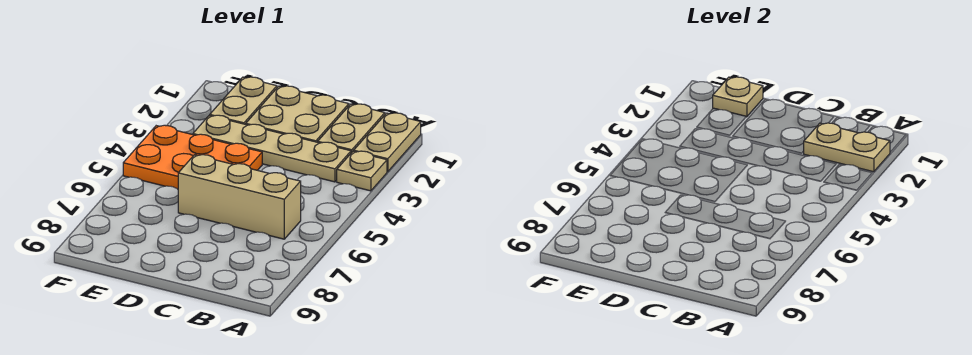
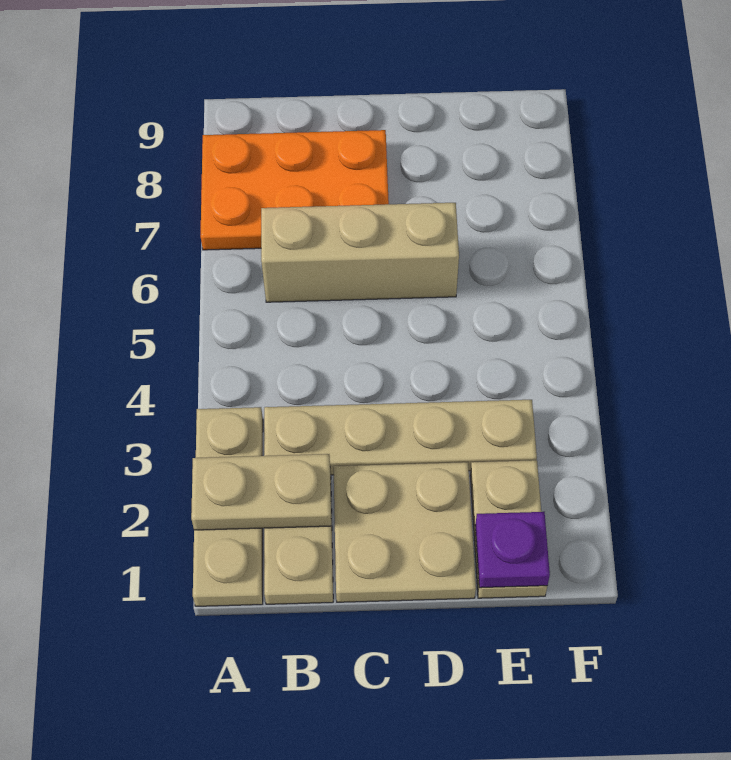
orange plate D4:F5 level 1 -> orange plate A7:C8 level 1
tan plate E1 level 2 -> purple plate E1 level 2

